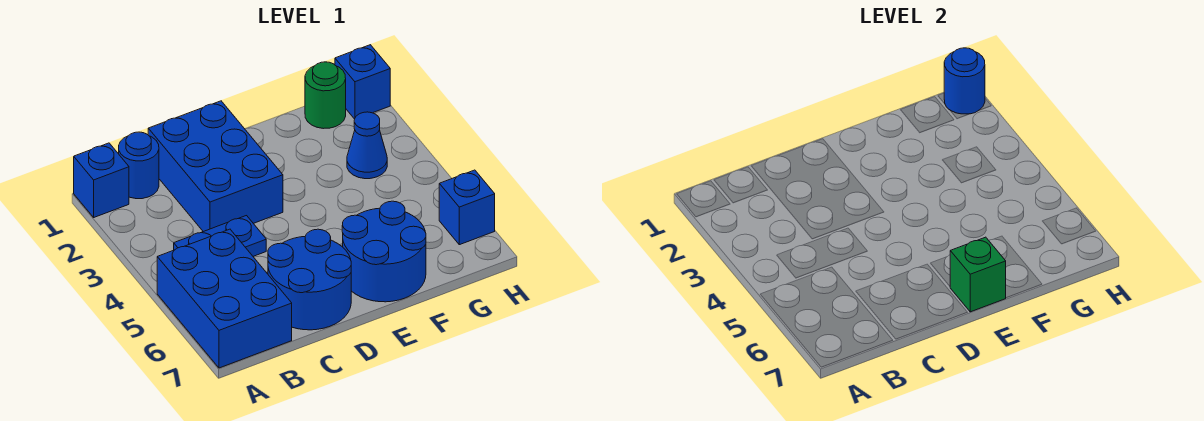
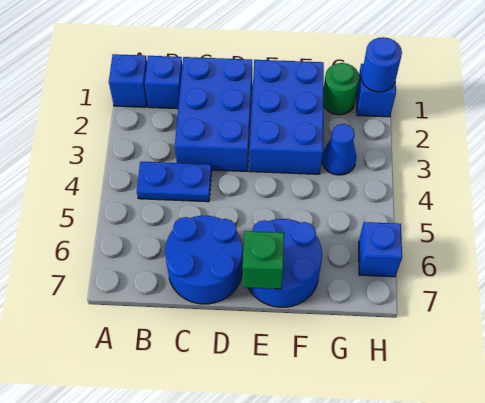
blue brick A5:B7 level 1 -> blue brick E1:F3 level 1
blue round brick B1 level 1 -> blue brick B1 level 1

